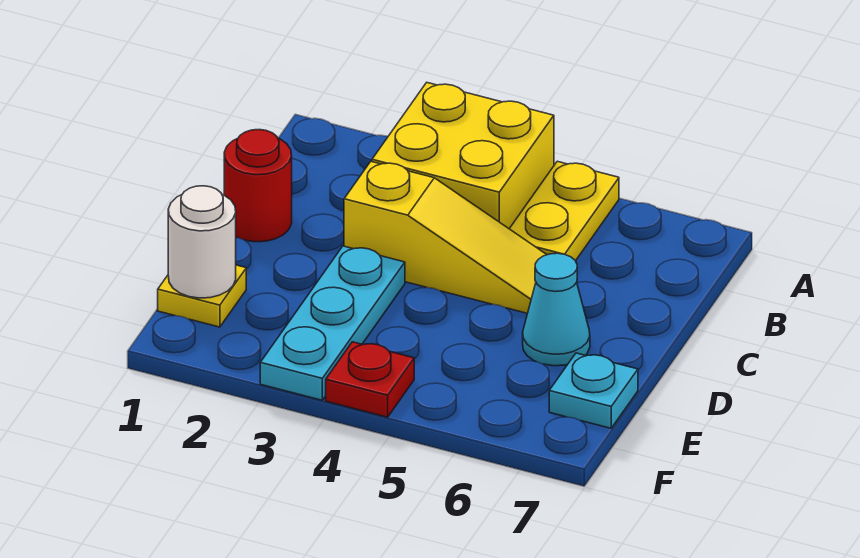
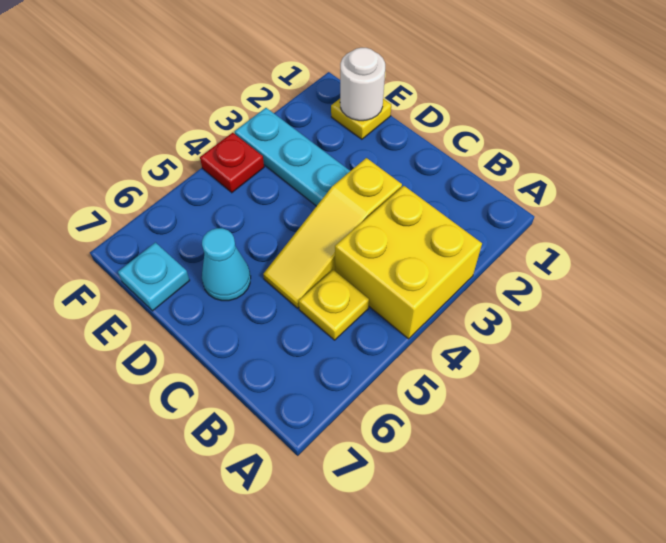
yellow plate A5:B5 level 1 -> yellow plate B5 level 1
red round brick C1 level 1 -> none

